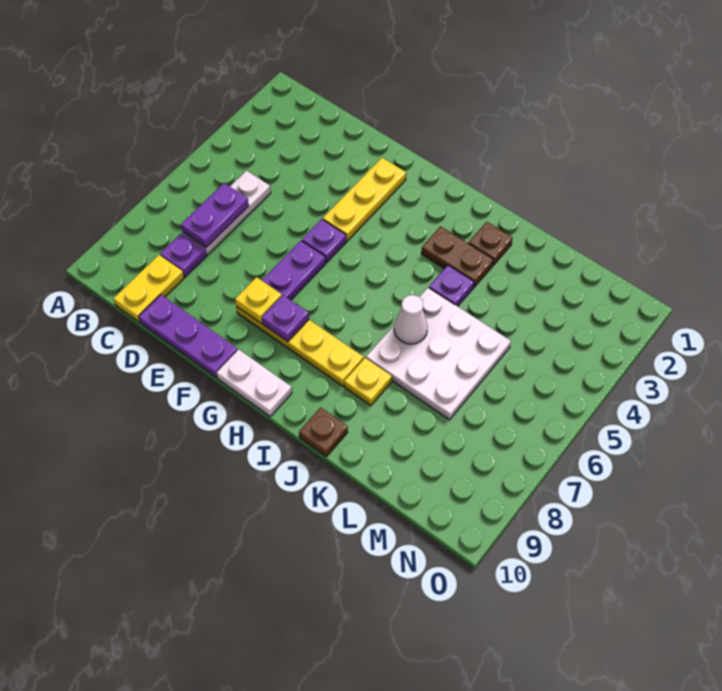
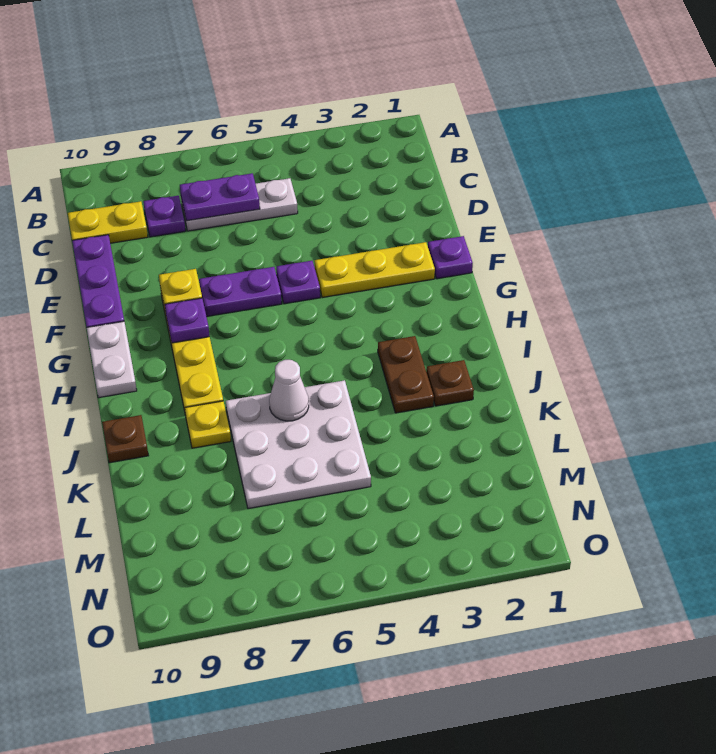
purple plate J4 level 1 -> purple plate F1 level 1

